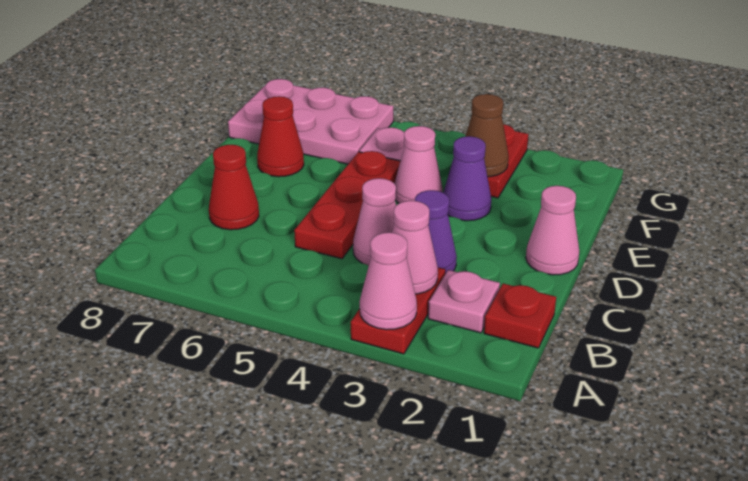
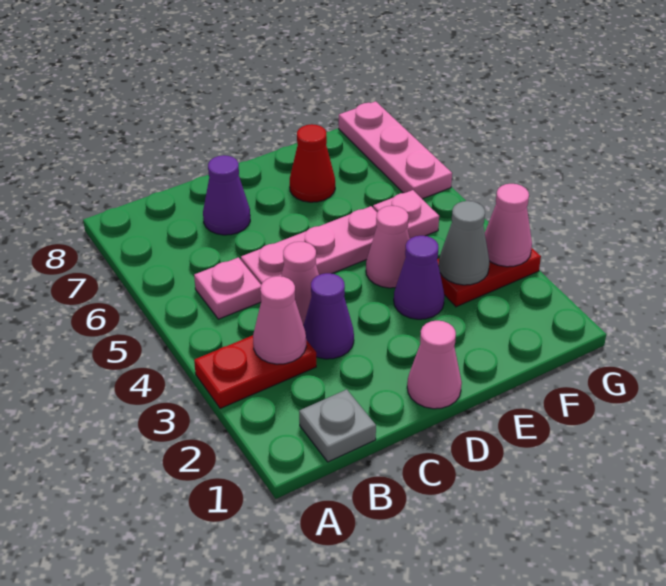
pink cone A3 level 2 -> pink cone G3 level 2
red plate B1 level 1 -> grey plate B1 level 1
pink plate B2 level 1 -> pink plate B5 level 1
red plate C5:E5 level 1 -> pink plate C5:E5 level 1
red cone C7 level 1 -> purple cone C7 level 1
brown cone F3 level 2 -> grey cone F3 level 2
pink plate F6:G8 level 1 -> pink plate G6:G8 level 1

